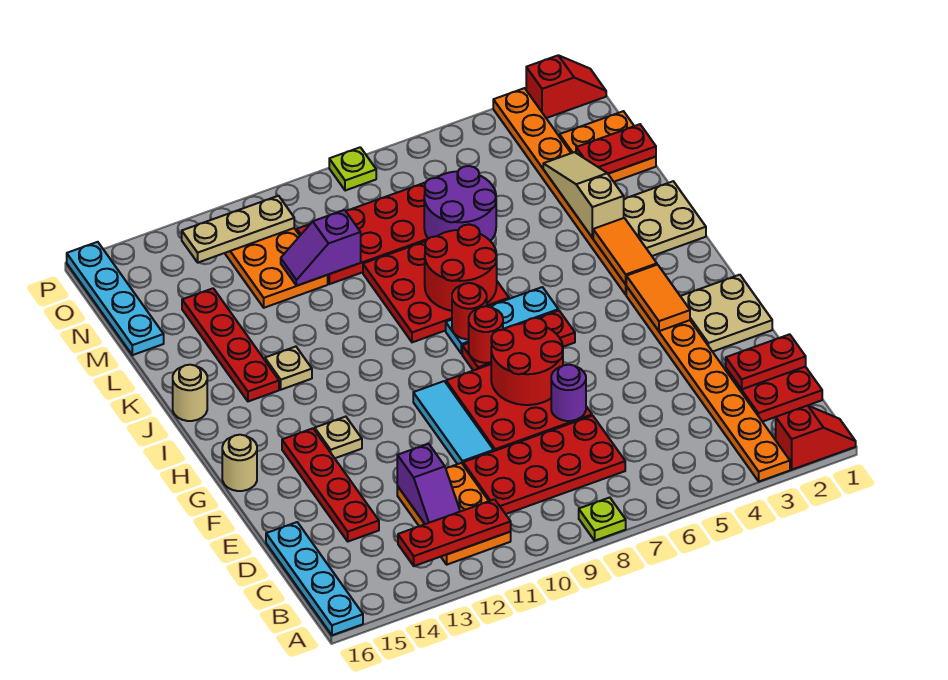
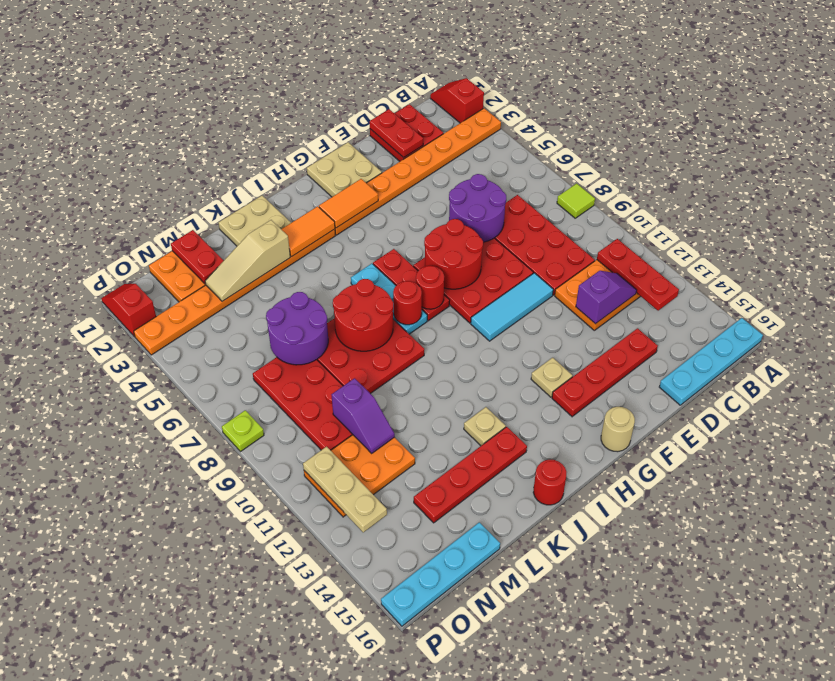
lime plate A8 level 1 -> lime tile A8 level 1
purple round brick E7 level 2 -> purple round brick D6:E7 level 2
tan round brick J16 level 1 -> red round brick J16 level 1

